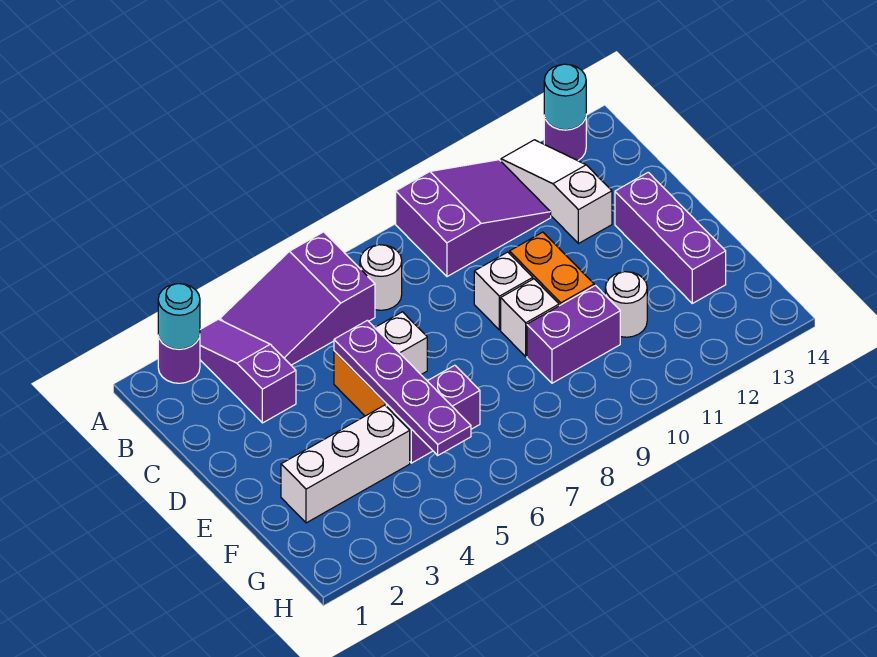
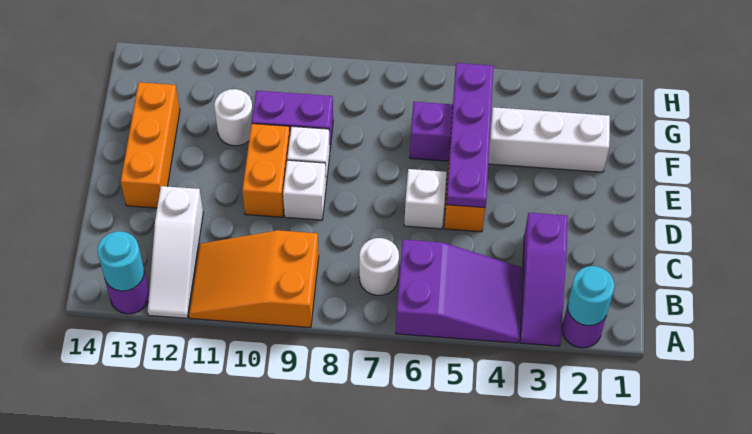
purple slope A9:B11 level 1 top 9 -> orange slope A9:B11 level 1 top 9
purple brick D13:F13 level 1 -> orange brick D13:F13 level 1

